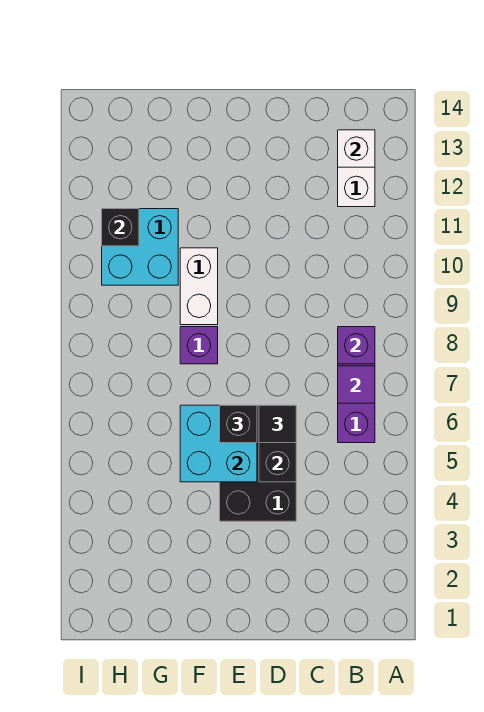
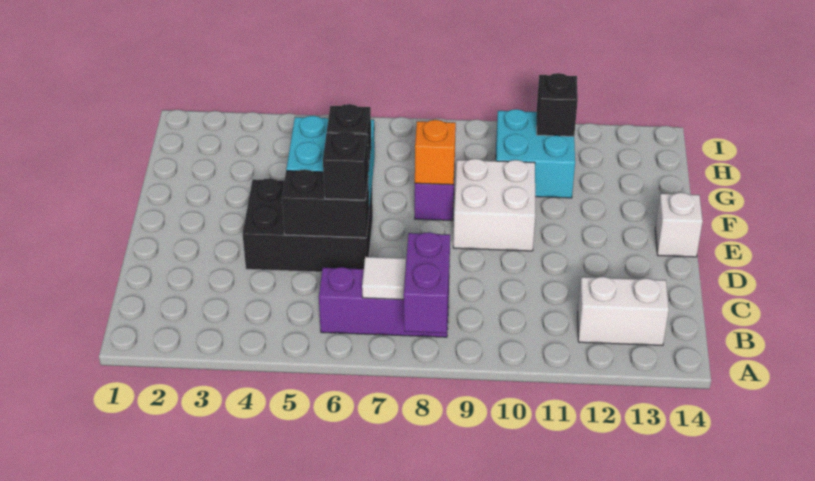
purple tile B7 level 2 -> white tile B7 level 2
purple brick B8 level 2 -> purple brick A8:B8 level 2
white brick B13 level 2 -> white brick E14 level 1
black tile D6 level 3 -> black brick D6 level 3
none -> orange brick F8 level 2
white brick F9:F10 level 1 -> white brick E9:F10 level 1

